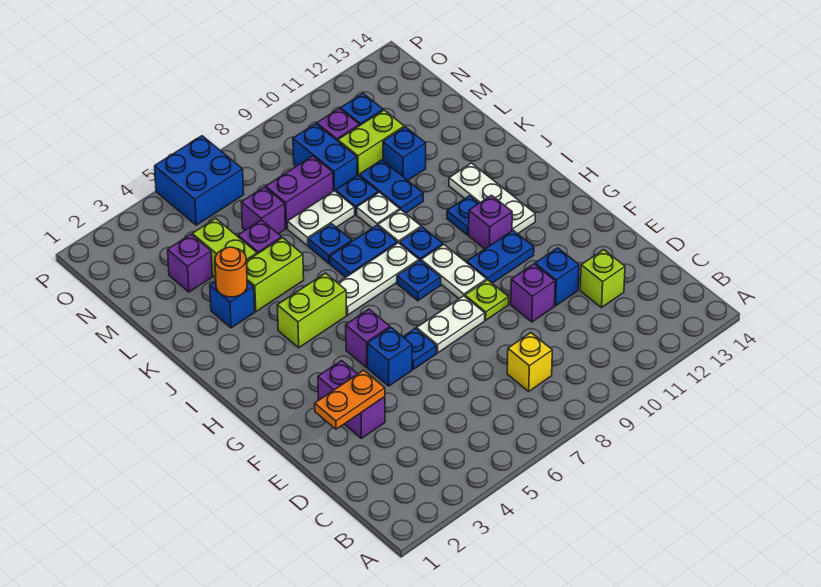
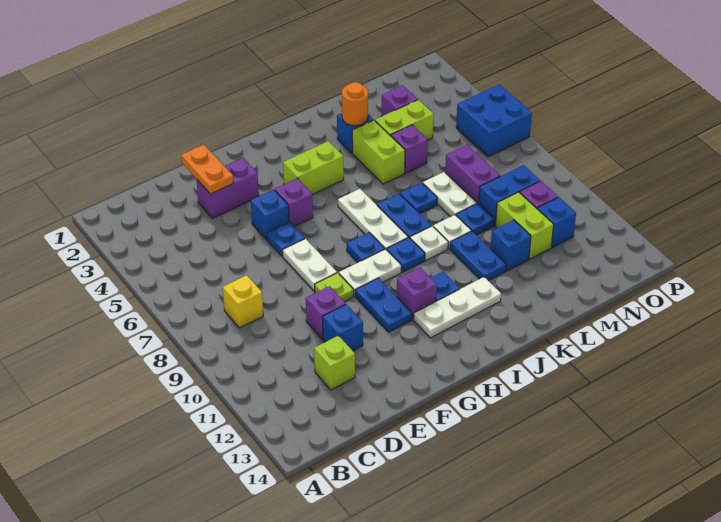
lime brick I4:I5 level 1 -> lime brick H4:I4 level 1
blue plate K10:L10 level 1 -> blue plate K10:K11 level 1
purple brick M6 level 1 -> none

